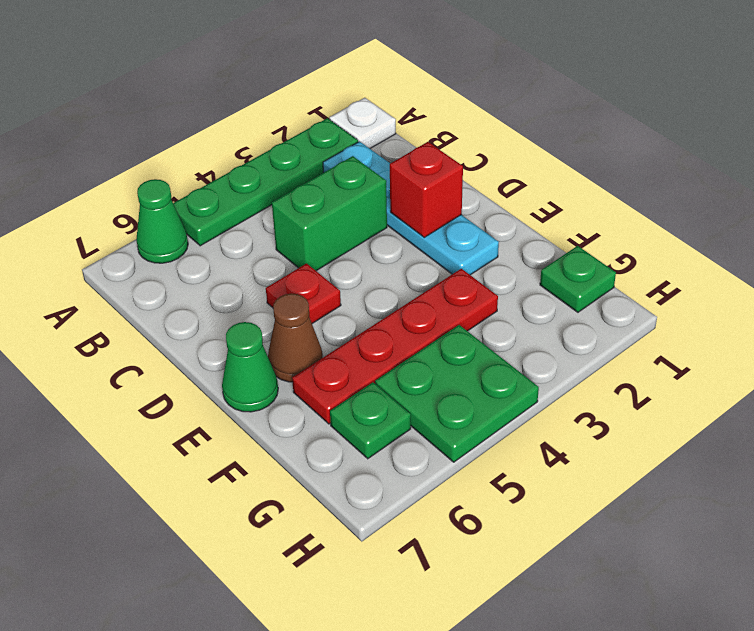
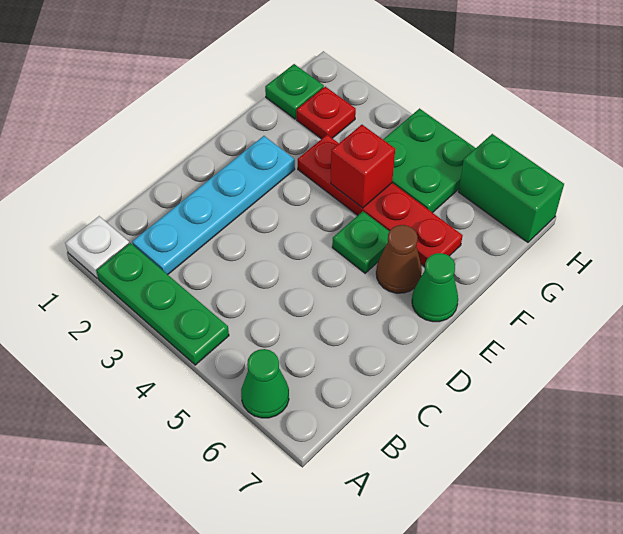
green plate A2:A5 level 1 -> green plate A2:A4 level 1
green brick C3:C4 level 1 -> green brick H6:H7 level 1
red brick D2 level 2 -> red brick F4 level 2
red plate D5 level 1 -> red plate G2 level 1
green plate G6 level 1 -> green plate E5 level 1

